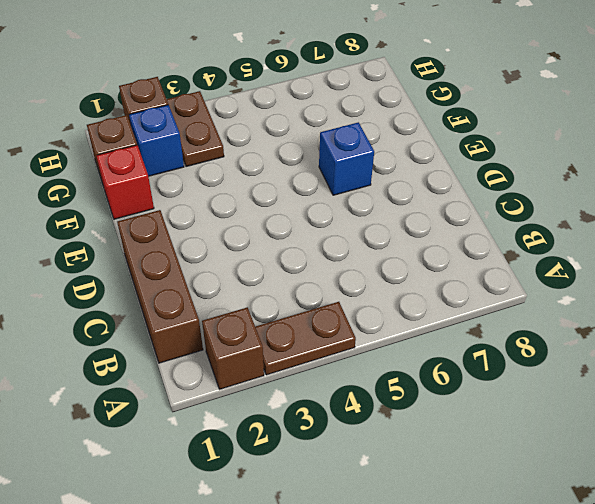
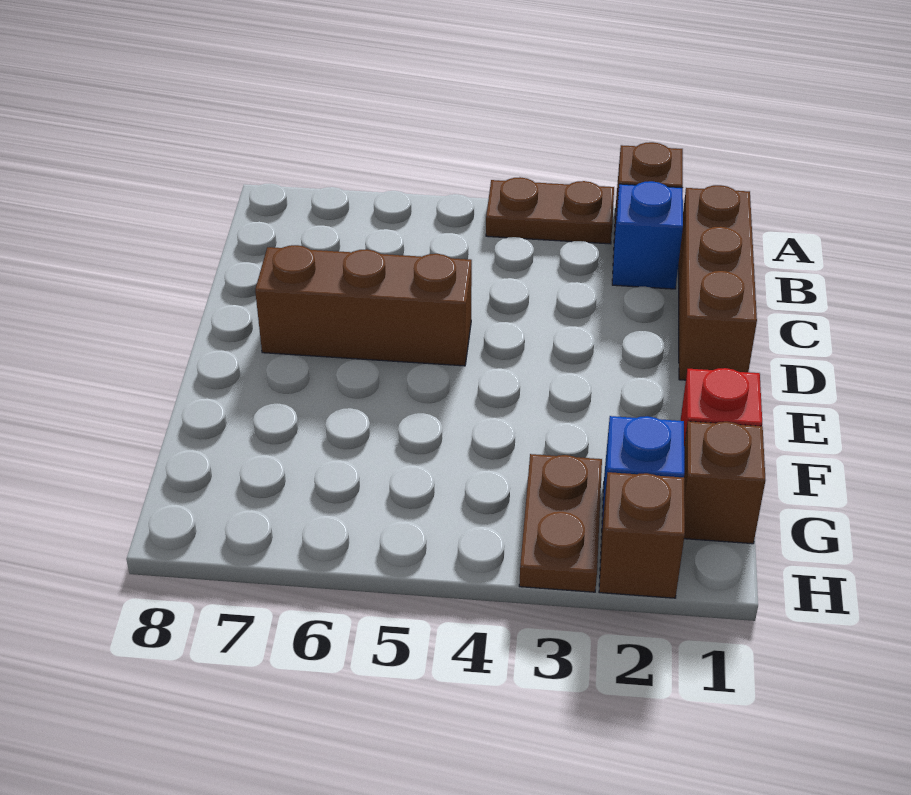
none -> brown brick D5:D7 level 1
blue brick E6 level 1 -> blue brick B2 level 1

